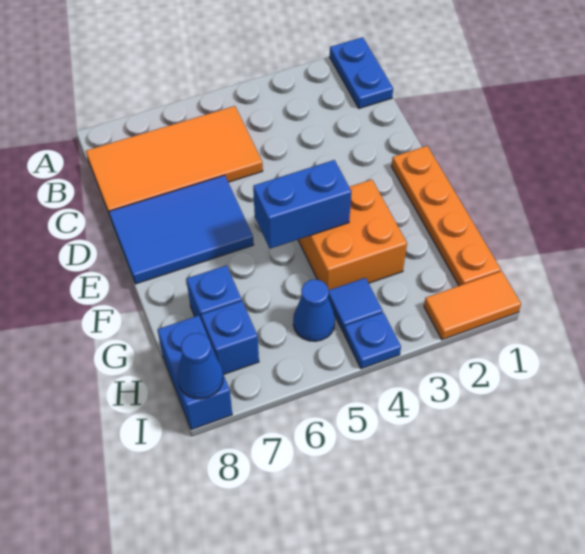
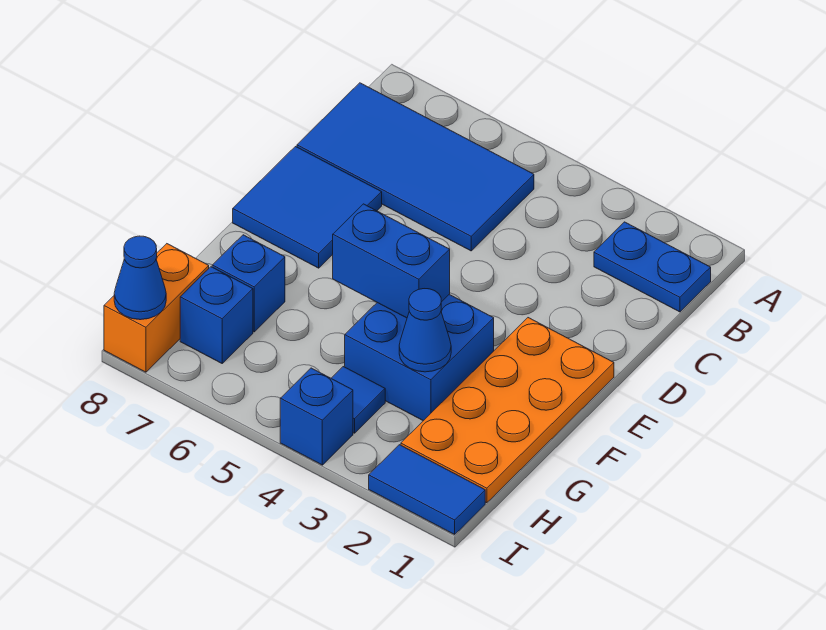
blue plate A1:B1 level 1 -> blue plate B1:B2 level 1
orange tile B5:C8 level 1 -> blue tile B5:C8 level 1
blue tile D6:E8 level 1 -> blue tile D7:E8 level 1
orange plate E1:H1 level 1 -> orange plate E1:H2 level 1
orange brick F3:G4 level 1 -> blue brick F3:G4 level 1
blue cone H5 level 1 -> blue cone G3 level 2
blue brick H8:I8 level 1 -> orange brick H8:I8 level 1
orange tile I1:I2 level 1 -> blue tile I1:I2 level 1
blue plate I4 level 1 -> blue brick I4 level 1

